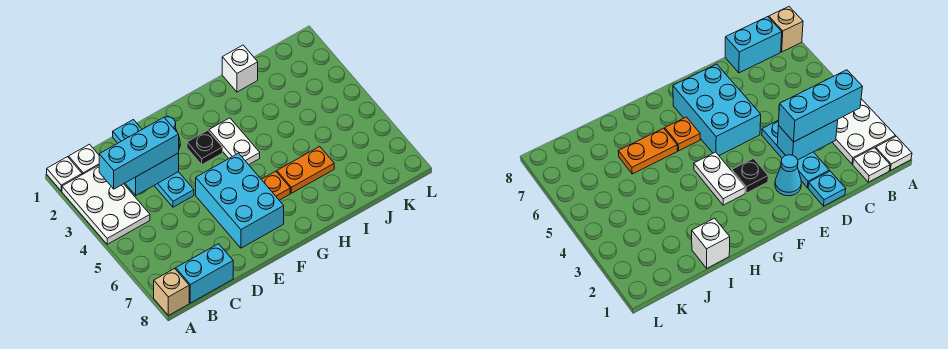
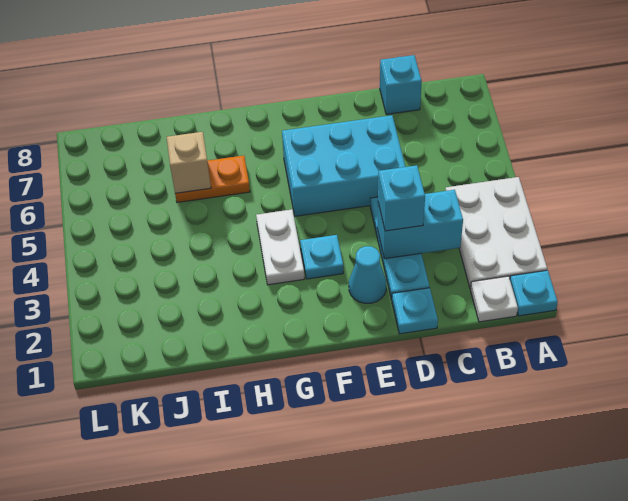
white plate A1 level 1 -> cyan plate A1 level 1
tan brick A8 level 1 -> tan brick I6 level 2
cyan brick B3:D3 level 3 -> cyan brick D3 level 3
cyan brick B8:C8 level 1 -> cyan brick C8 level 1
cyan brick E5:F7 level 1 -> cyan brick D5:F6 level 1
black plate F3 level 1 -> cyan plate F3 level 1
orange plate G6 level 1 -> none
white brick I1 level 1 -> none

